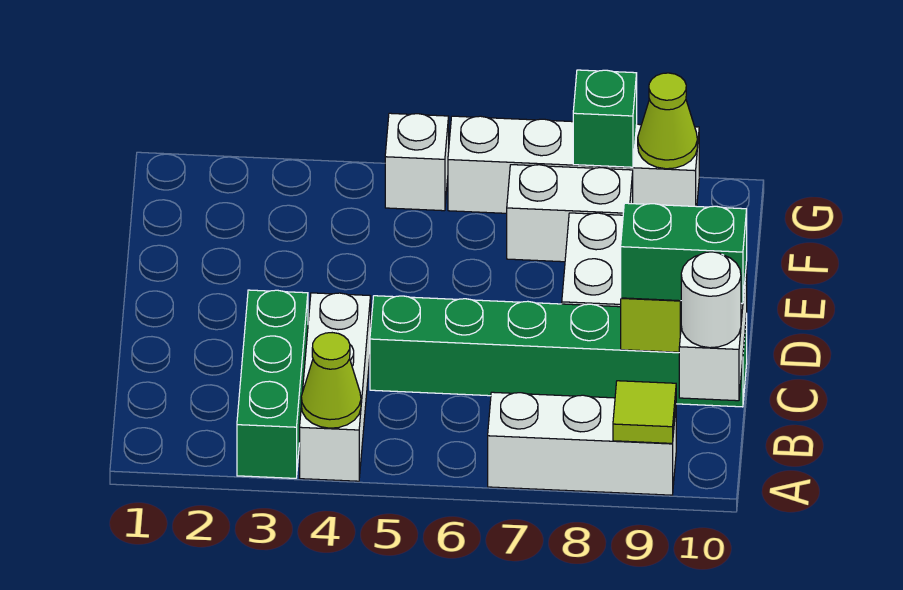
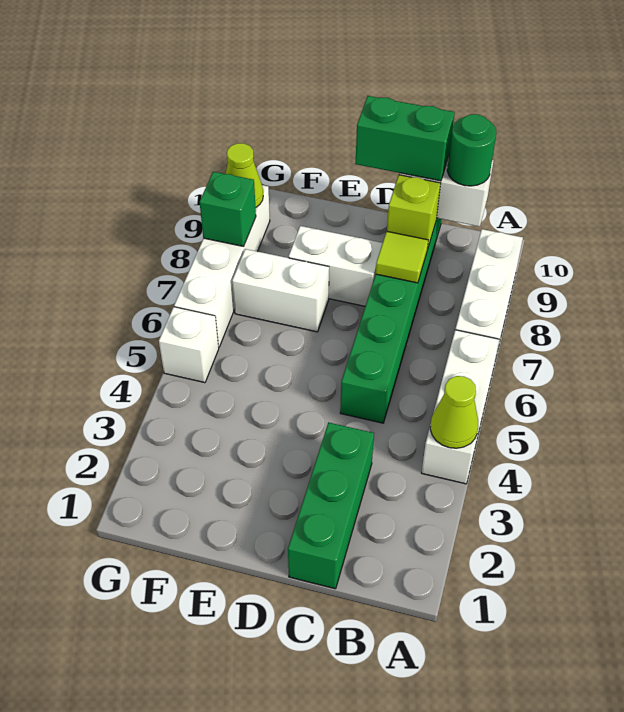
green brick A3:C3 level 1 -> green brick C1:C3 level 1
white brick A4:C4 level 1 -> white brick A4:A6 level 1
lime tile A9 level 2 -> lime tile C8 level 2
white round brick B10 level 3 -> green round brick B10 level 3
green brick C9:C10 level 3 -> green brick C10:D10 level 3
white brick F7:F8 level 1 -> white brick E7:F7 level 1

